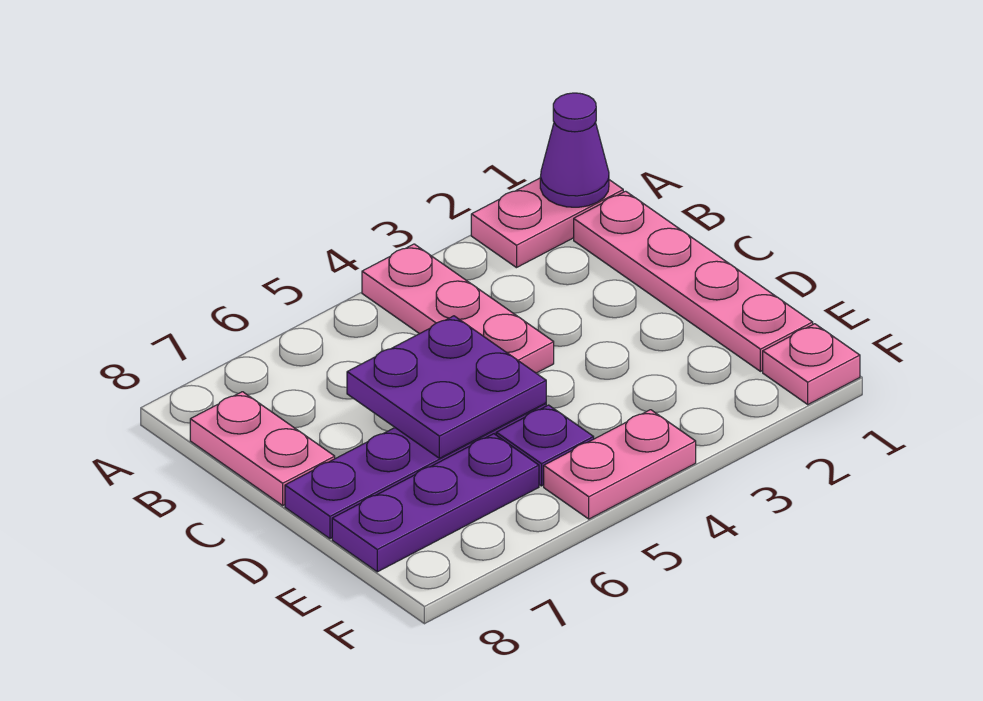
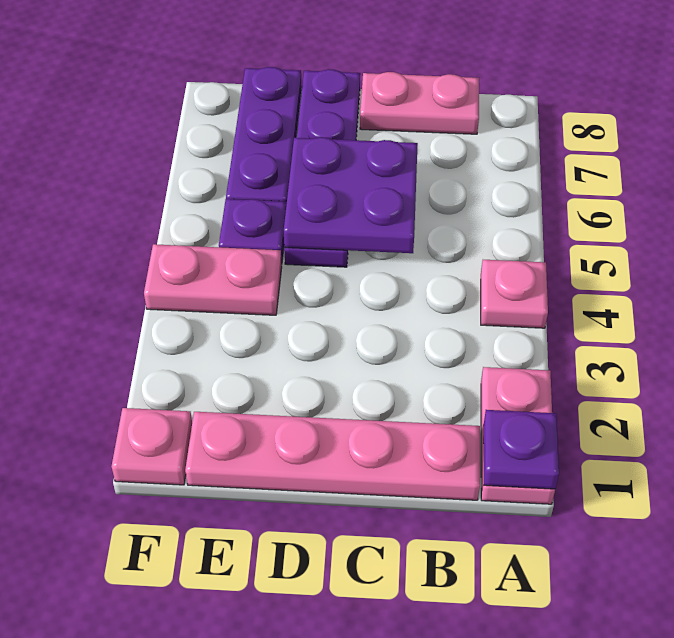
purple cone A1 level 2 -> purple plate A1 level 2
pink plate A4:C4 level 1 -> pink plate A4 level 1
pink plate F4:F5 level 1 -> pink plate E4:F4 level 1

